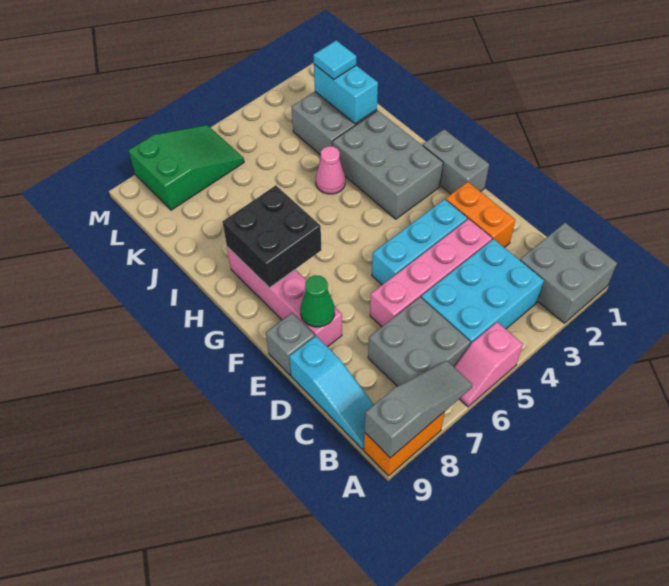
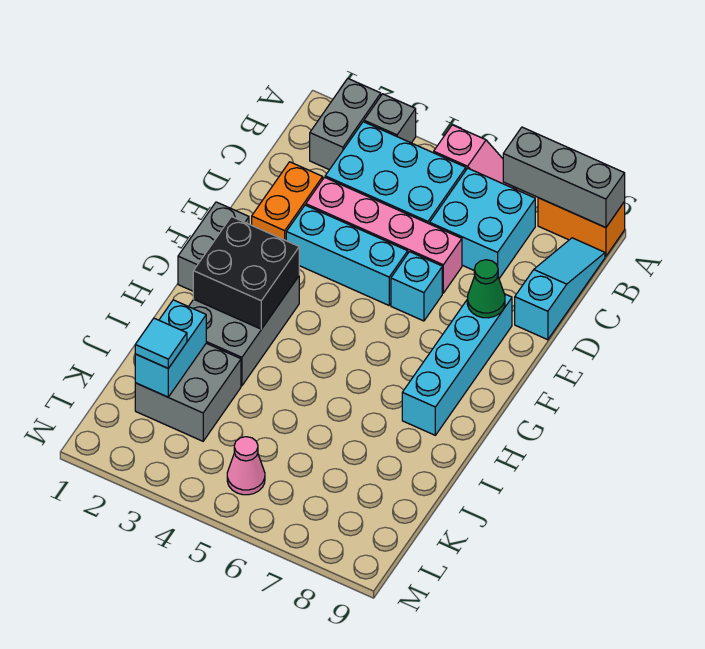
grey brick A1:B2 level 1 -> grey brick A2:B2 level 1
grey slope A7:A9 level 2 top 9 -> grey brick A7:A9 level 2
grey brick B6:C7 level 1 -> cyan brick B6:C7 level 1
none -> cyan brick E6 level 1
pink brick E8:H8 level 1 -> cyan brick E8:H8 level 1
grey brick E9 level 1 -> grey brick A3 level 1
black brick G7:H8 level 2 -> black brick G2:H3 level 2
pink cone I4 level 1 -> pink cone L5 level 1
green slope L6:M8 level 1 top 8 -> none

